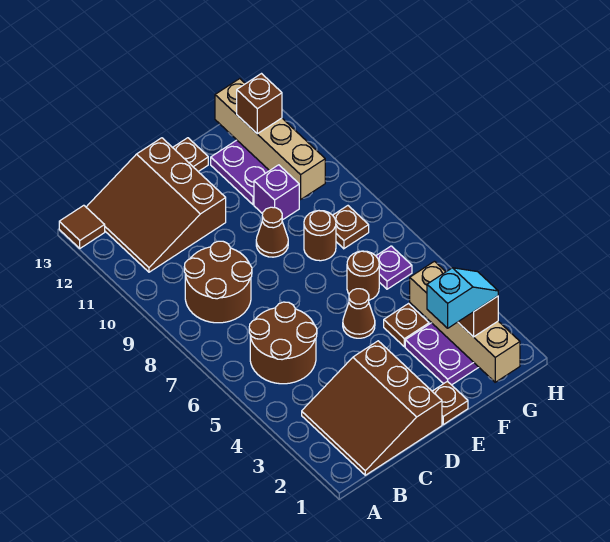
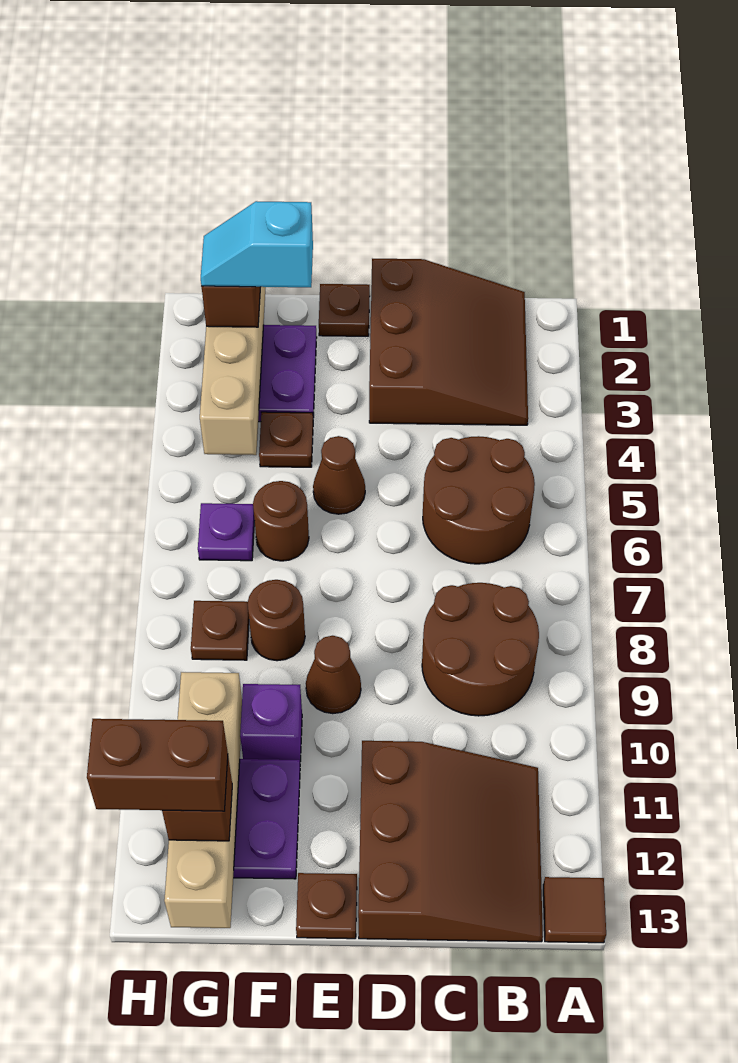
none -> brown brick G12:H12 level 4

